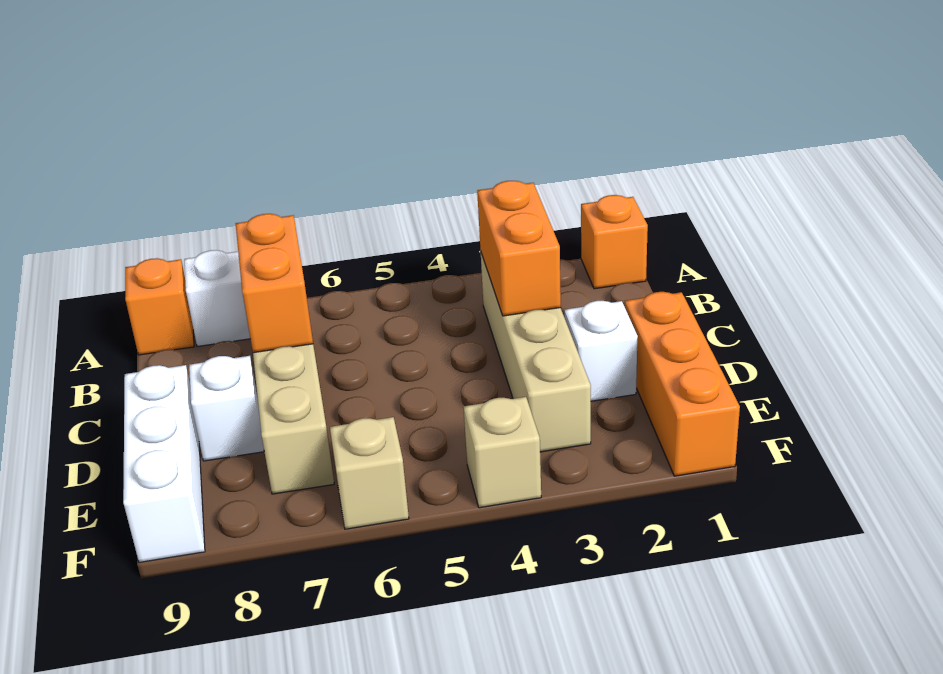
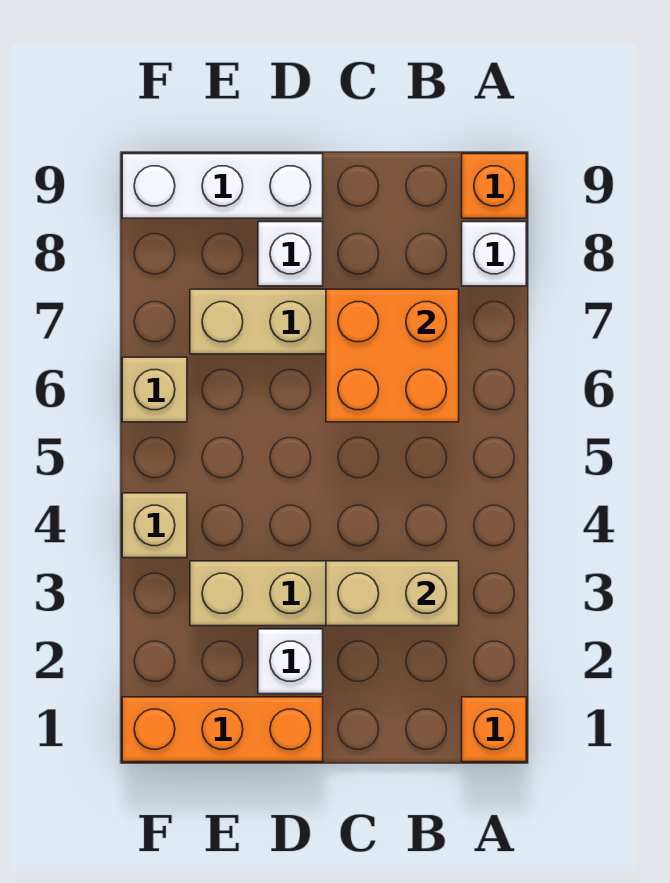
orange brick B3:C3 level 2 -> tan brick B3:C3 level 2
orange brick B7:C7 level 2 -> orange brick B6:C7 level 2

